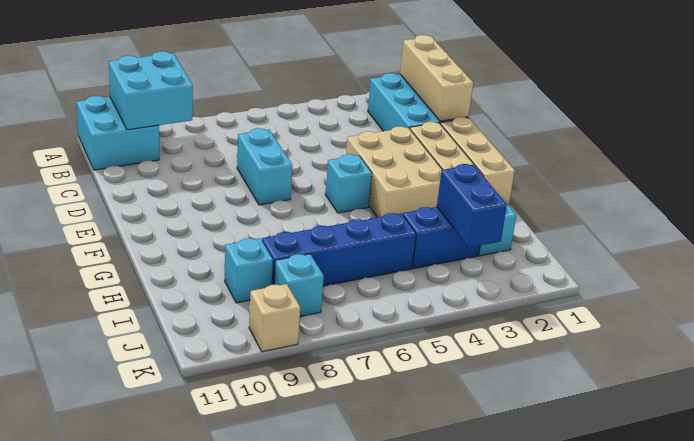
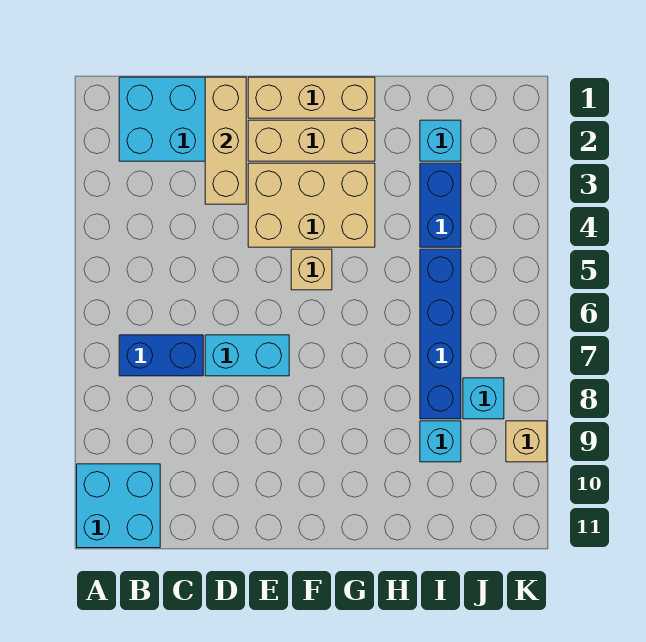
cyan brick A9:B10 level 2 -> none
tan brick B1:D1 level 2 -> tan brick D1:D3 level 2
cyan brick F5 level 1 -> tan brick F5 level 1
blue brick I3:J3 level 2 -> blue brick B7:C7 level 1

